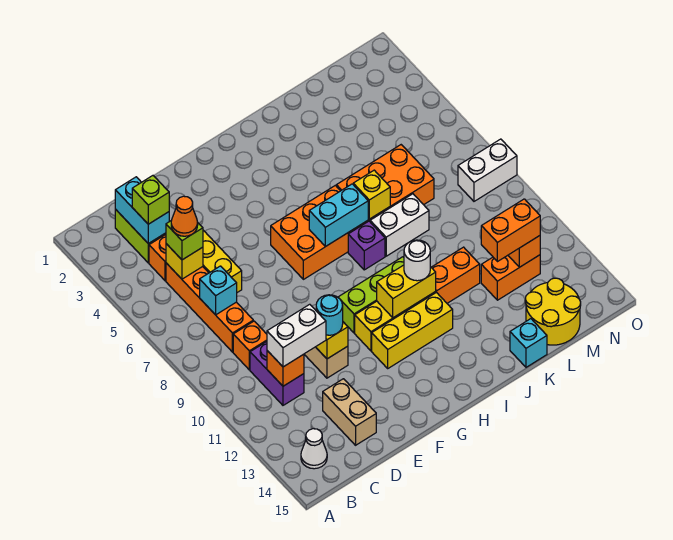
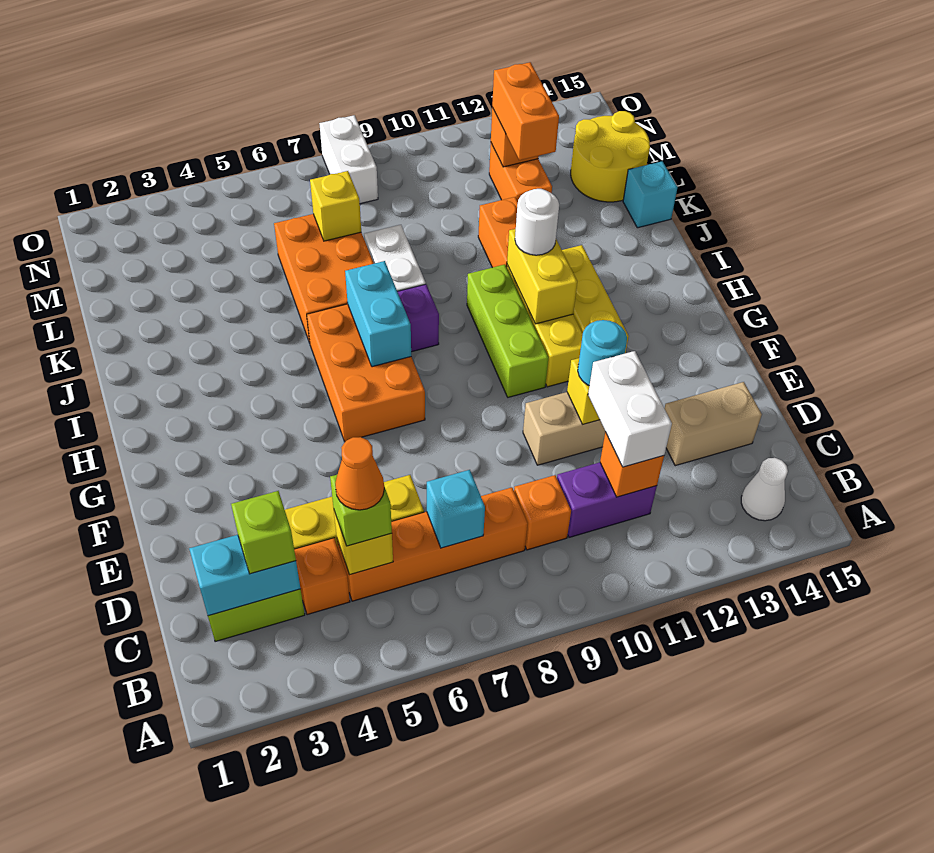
yellow brick J7 level 2 -> yellow brick L7 level 2

